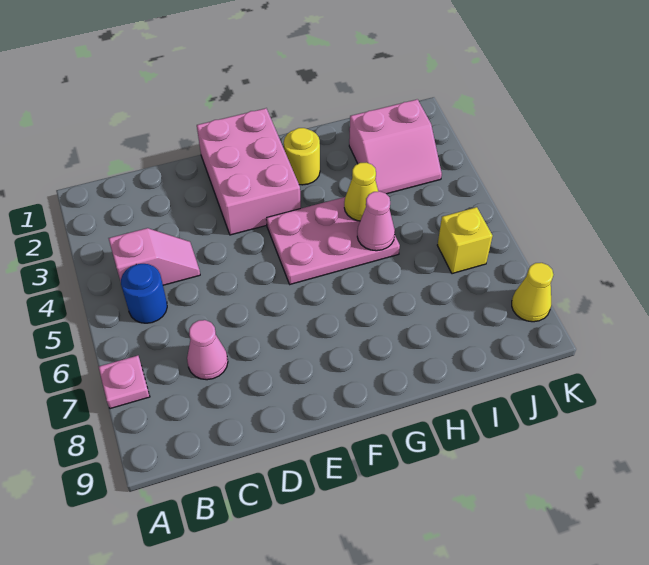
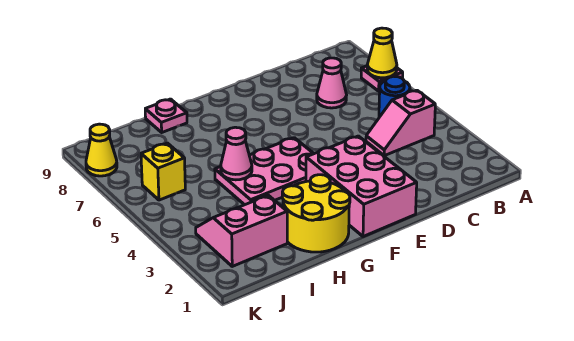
yellow round brick G2 level 1 -> yellow round brick G1:H2 level 1
yellow cone H4 level 2 -> yellow cone A7 level 2
none -> pink plate H9 level 1

